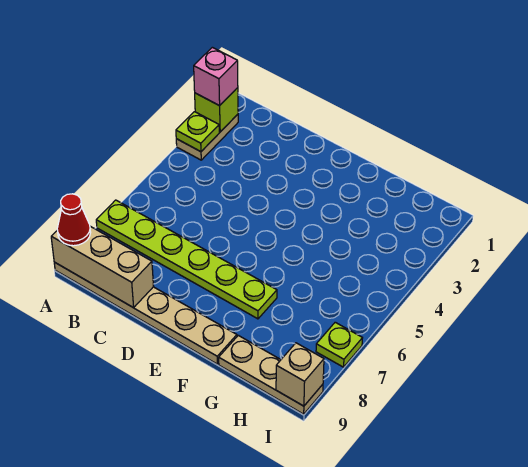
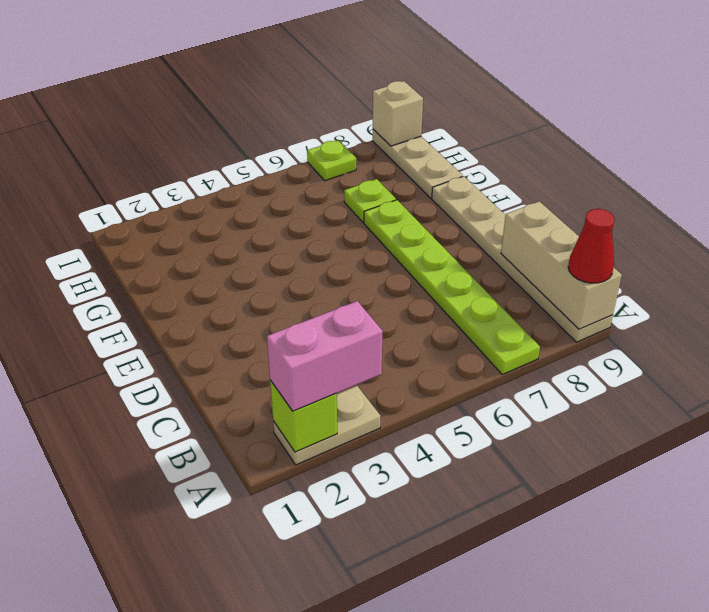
pink brick A2 level 3 -> pink brick A2:A3 level 3
lime plate A3 level 2 -> lime plate G7 level 1

